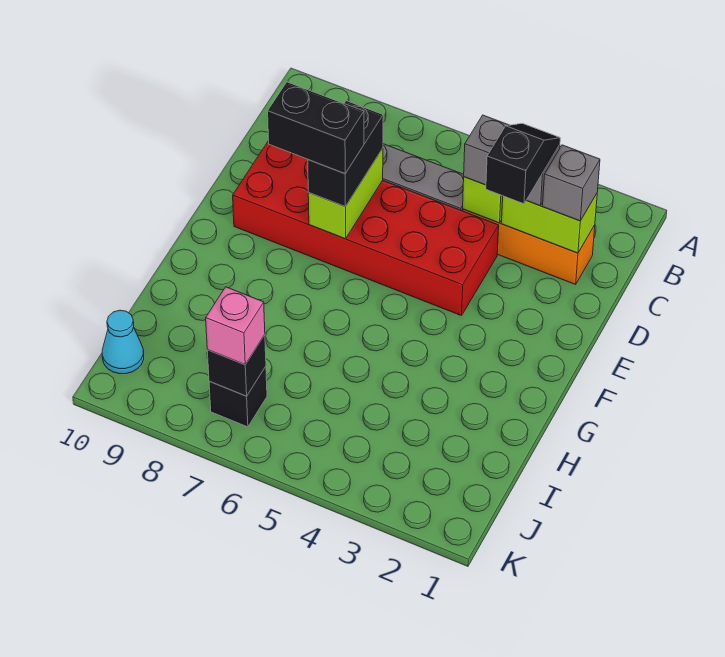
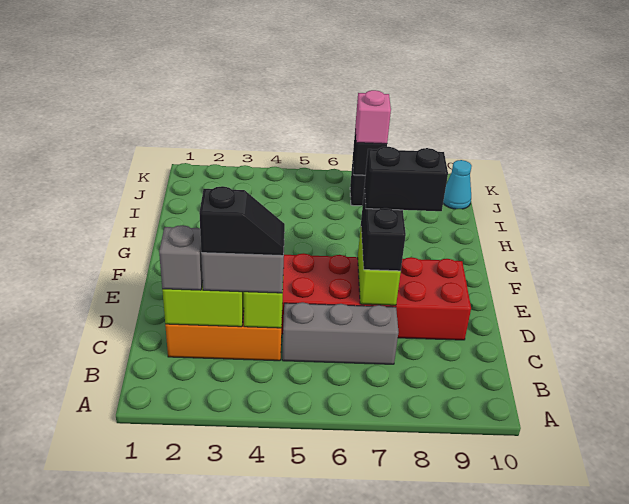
black slope C3:D3 level 4 top D -> black slope C3:C4 level 4 top 3

